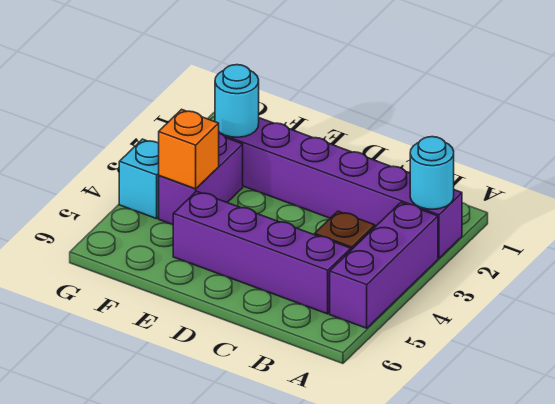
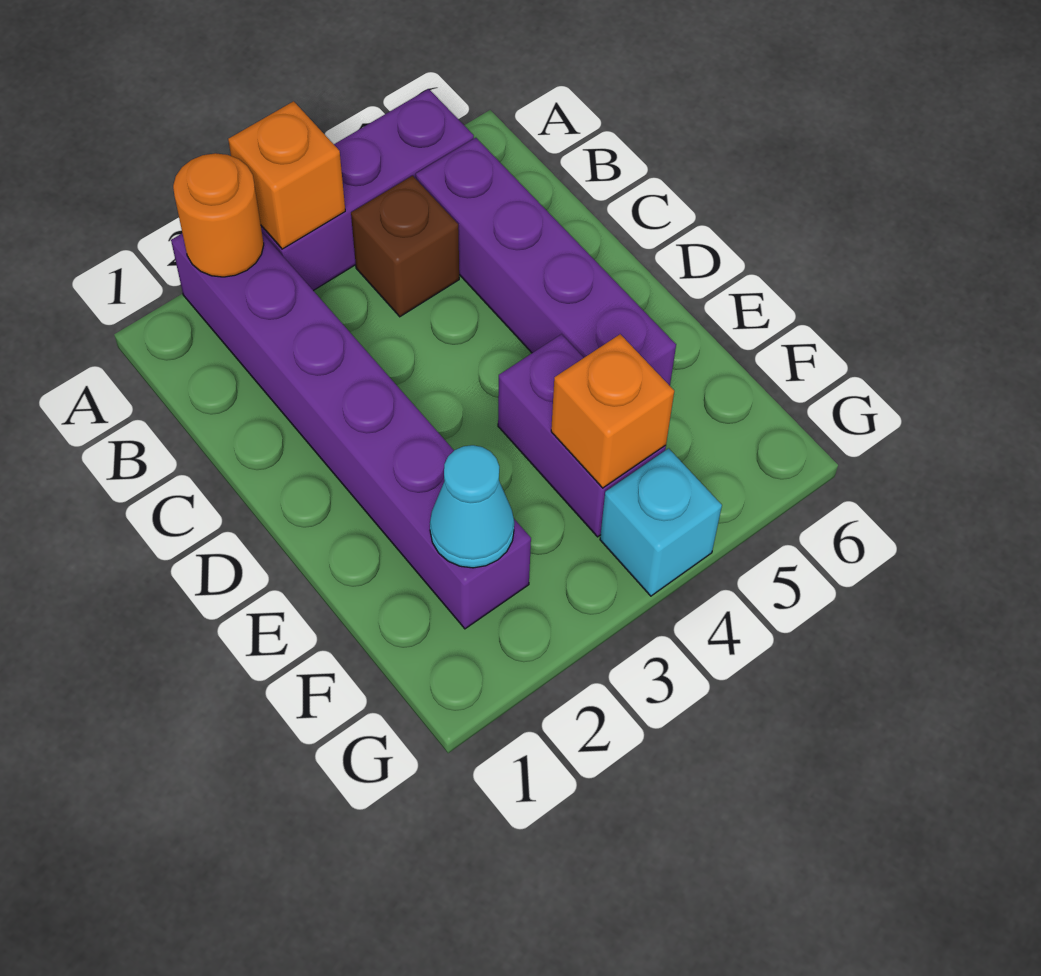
cyan round brick A2 level 2 -> orange round brick A2 level 2
none -> orange brick A3 level 2
cyan round brick F2 level 2 -> cyan cone F2 level 2
purple brick F3:F4 level 1 -> purple brick E4:F4 level 1

